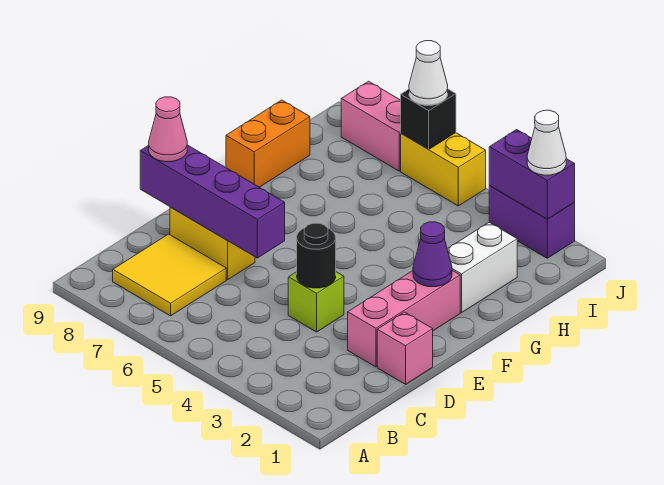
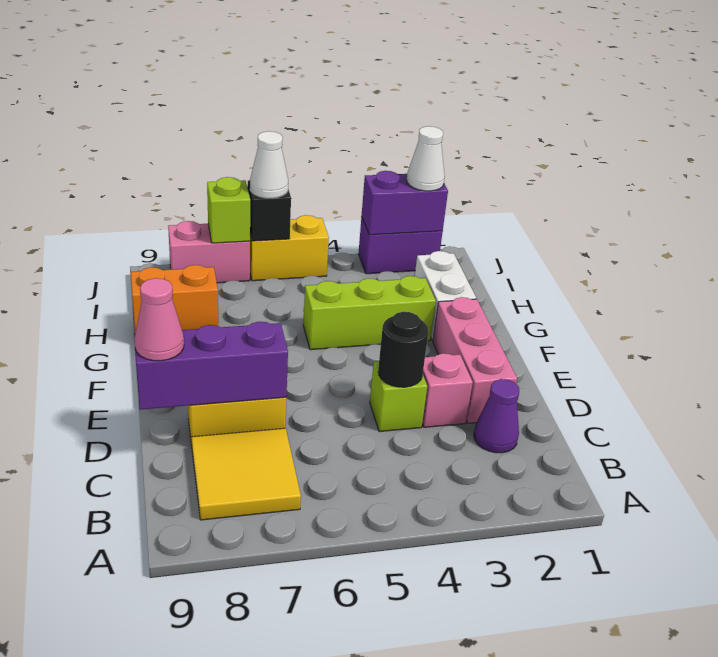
pink brick D1 level 1 -> pink brick D3 level 1
purple brick D6:D9 level 2 -> purple brick D7:D9 level 2
purple cone F2 level 2 -> purple cone C2 level 1
none -> lime brick G3:G5 level 1
orange brick G9:H9 level 1 -> orange brick H8:H9 level 1
none -> lime brick J7 level 2

